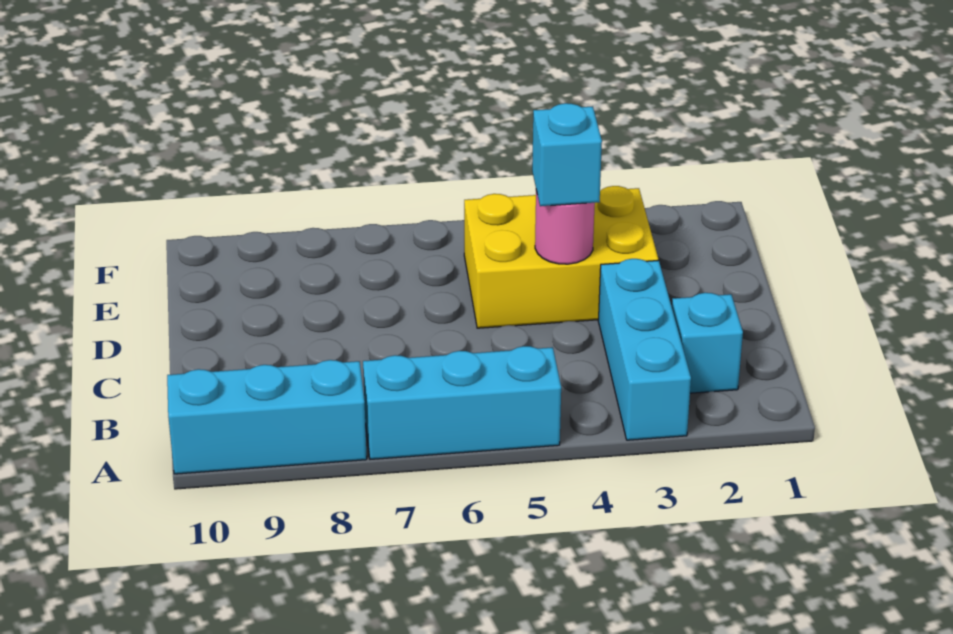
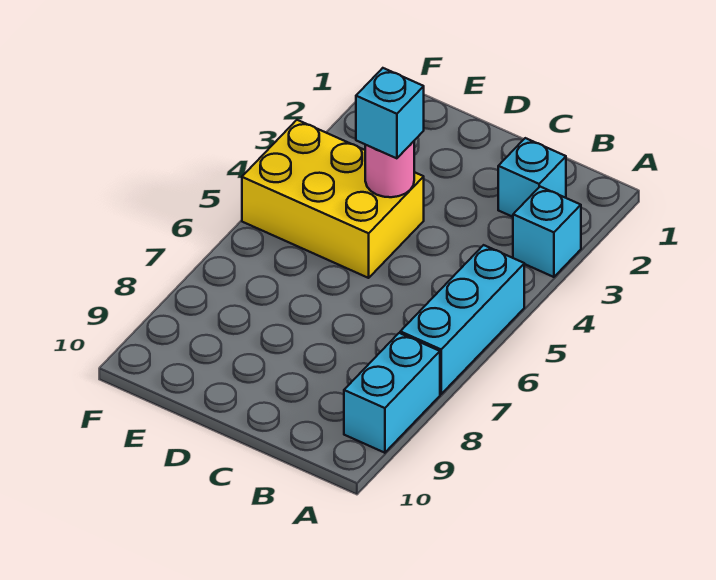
cyan brick A3:C3 level 1 -> cyan brick A3 level 1
cyan brick A8:A10 level 1 -> cyan brick A8:A9 level 1
yellow brick D3:E5 level 1 -> yellow brick D4:F5 level 1

